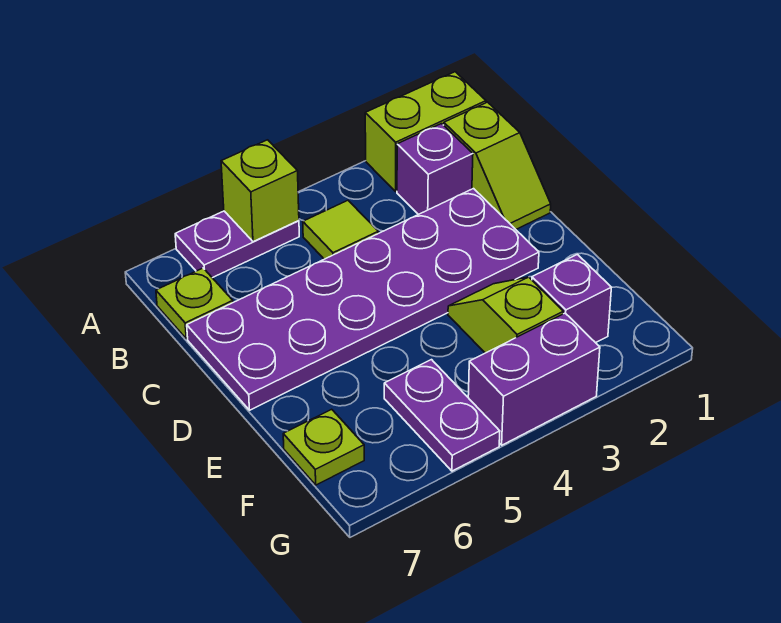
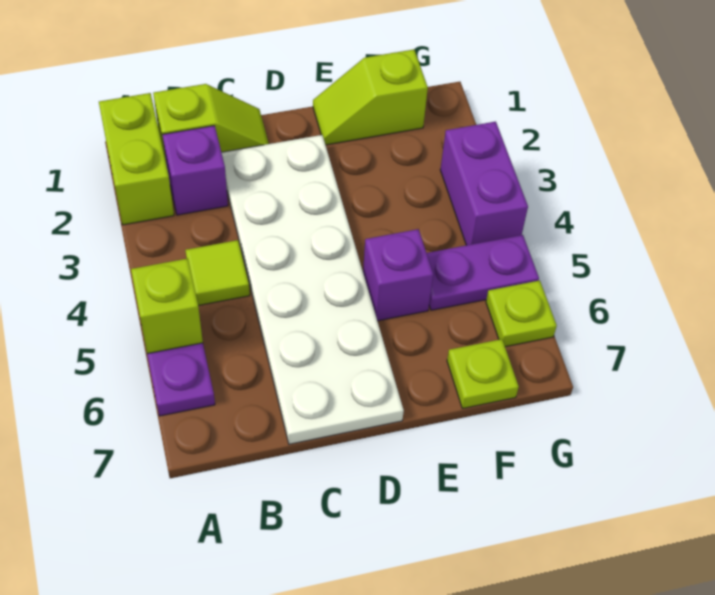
lime plate B7 level 1 -> lime plate G6 level 1
purple plate C2:D7 level 1 -> white plate C2:D7 level 1
lime slope E3:F3 level 1 top F -> lime slope E1:F1 level 1 top F
purple brick F2 level 1 -> purple brick E5 level 1

